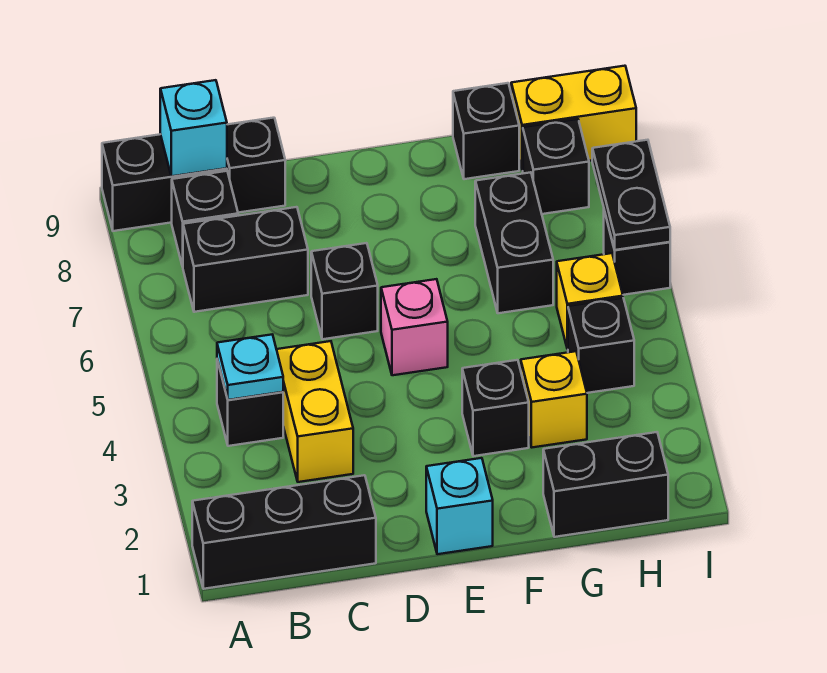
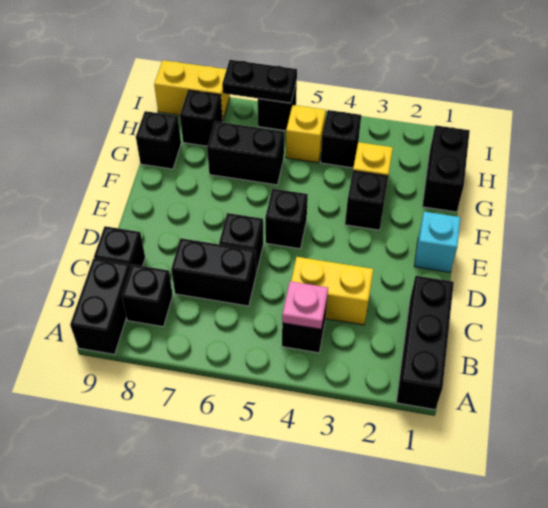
cyan plate B4 level 2 -> pink plate B4 level 2
black brick B7:C7 level 1 -> black brick C6:C7 level 1
cyan brick B9 level 2 -> none
pink brick E5 level 1 -> black brick E5 level 1
yellow brick H9:I9 level 1 -> yellow brick I8:I9 level 1

